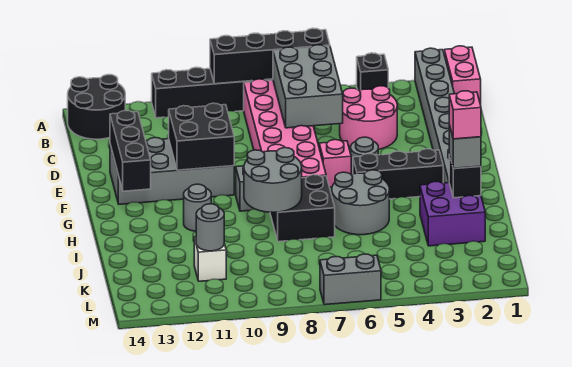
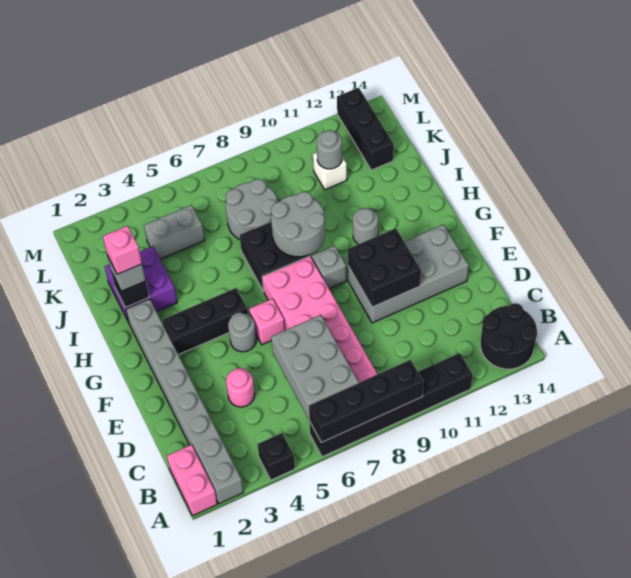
pink round brick C4:D5 level 1 -> pink round brick D4 level 1
black brick E13:G13 level 2 -> black brick K13:M13 level 1
grey round brick H5:I6 level 1 -> grey round brick J7:K8 level 1
grey brick M6:M7 level 1 -> grey brick K4:K5 level 1

